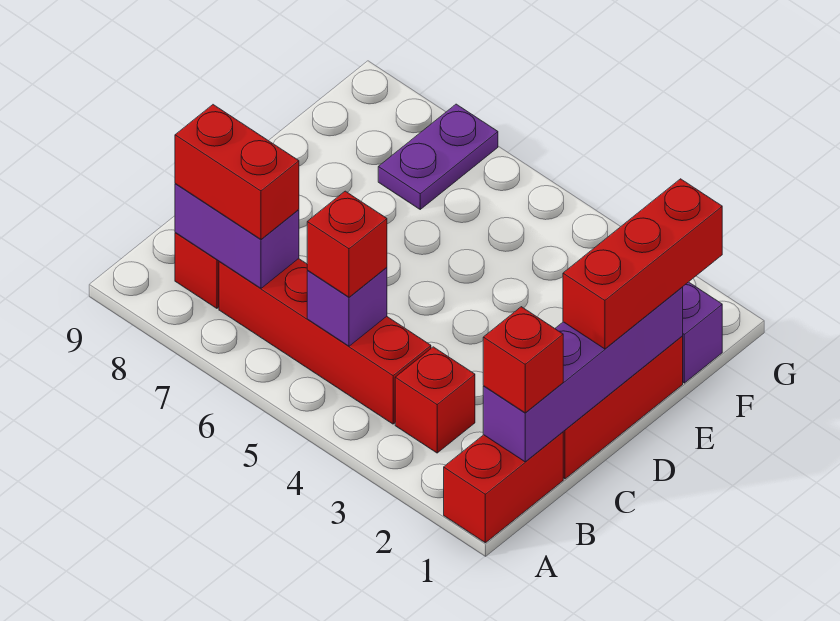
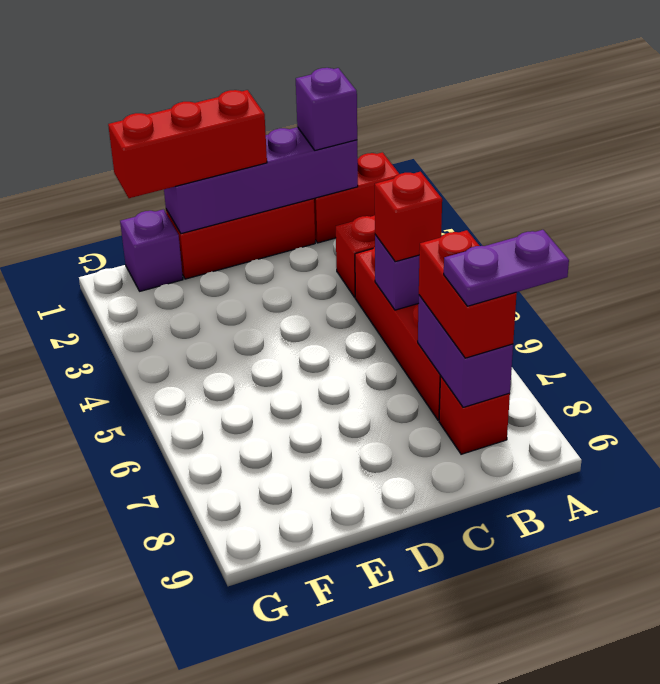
red brick B1 level 3 -> purple brick B1 level 3
purple plate F7:G7 level 1 -> purple plate A8:B8 level 4

